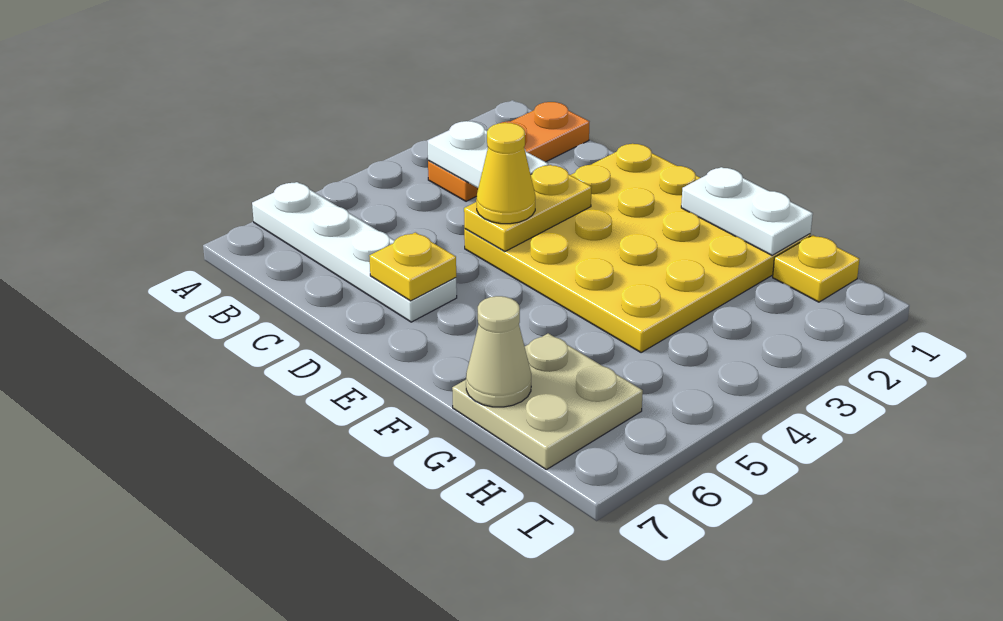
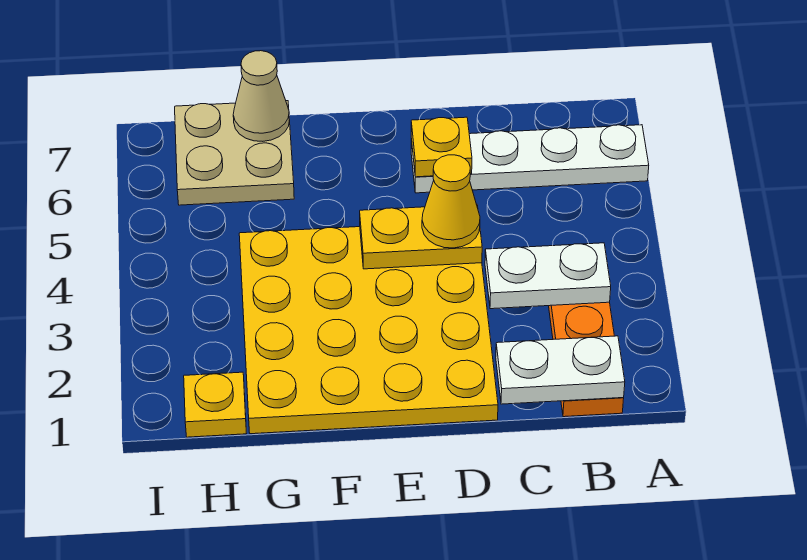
yellow plate D3:D4 level 2 -> yellow plate D4:E4 level 2
white plate F1:G1 level 2 -> white plate B1:C1 level 2

